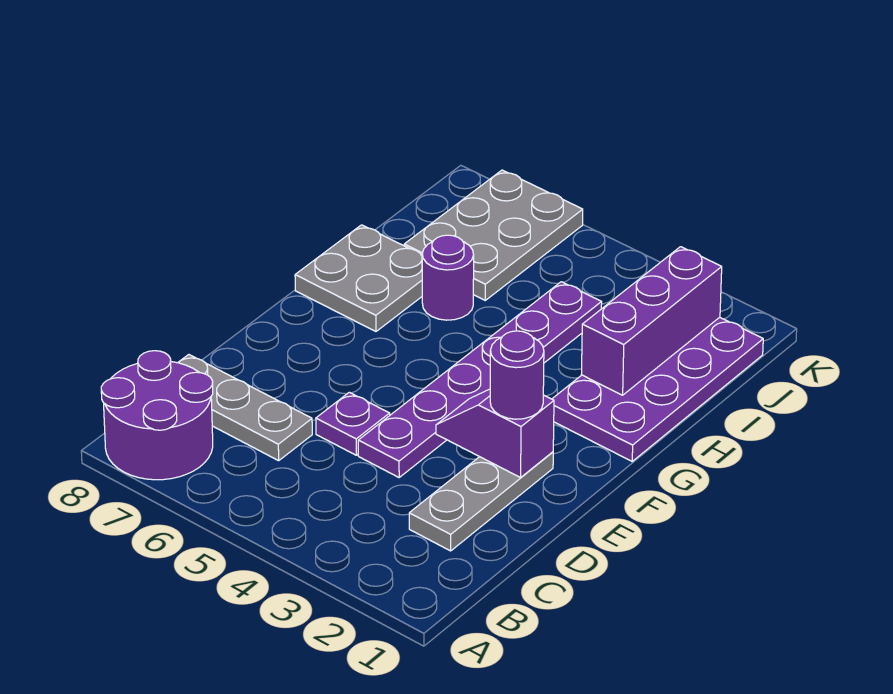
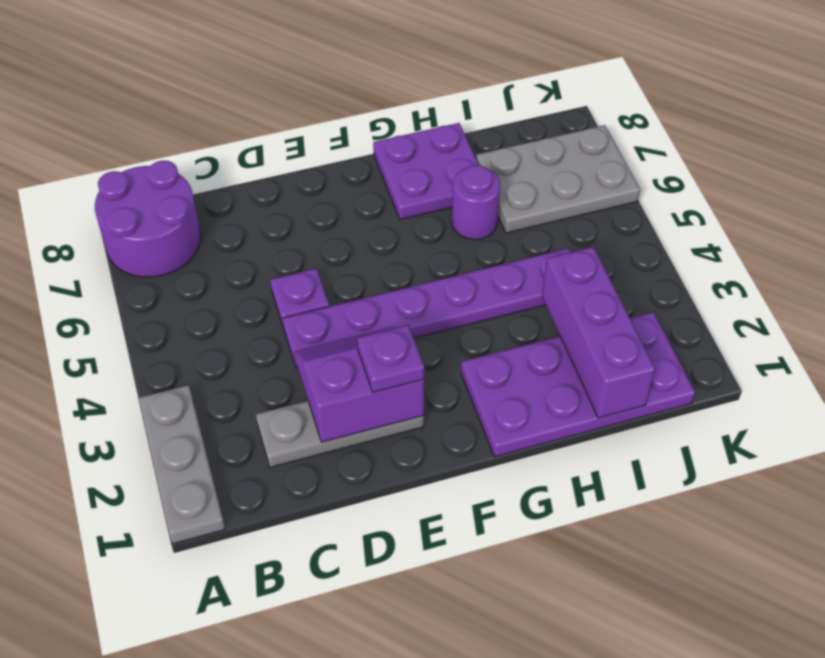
grey plate C6:C8 level 1 -> grey plate A1:A3 level 1
purple slope E2:E3 level 2 top 2 -> purple slope D2:E3 level 2 top 2
purple round brick E2 level 3 -> purple plate E2 level 3
grey plate G7:H8 level 1 -> purple plate G7:H8 level 1
purple brick H2:J2 level 2 -> purple brick I1:I3 level 2

